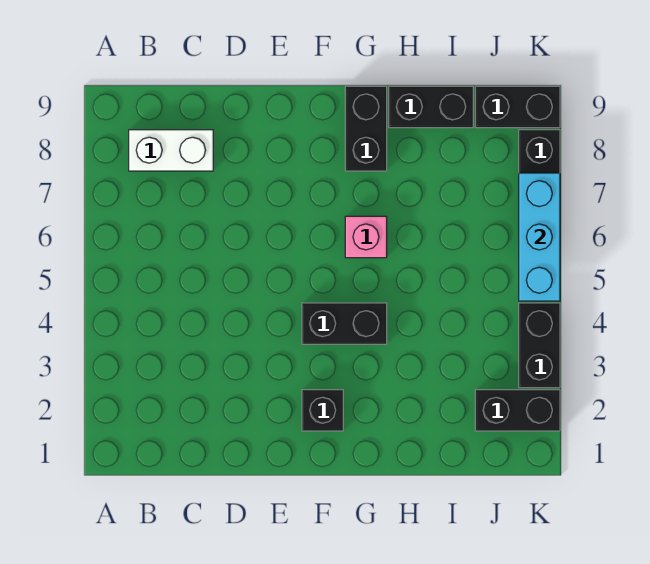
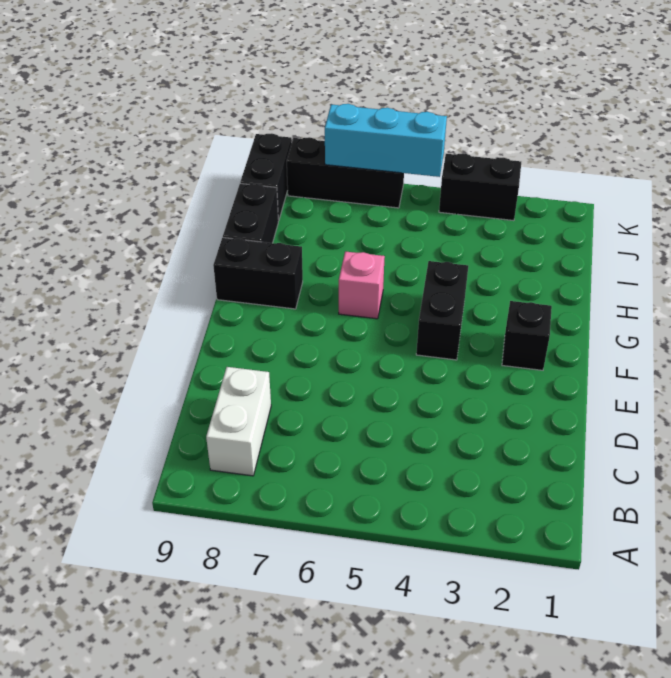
black brick J2:K2 level 1 -> none

